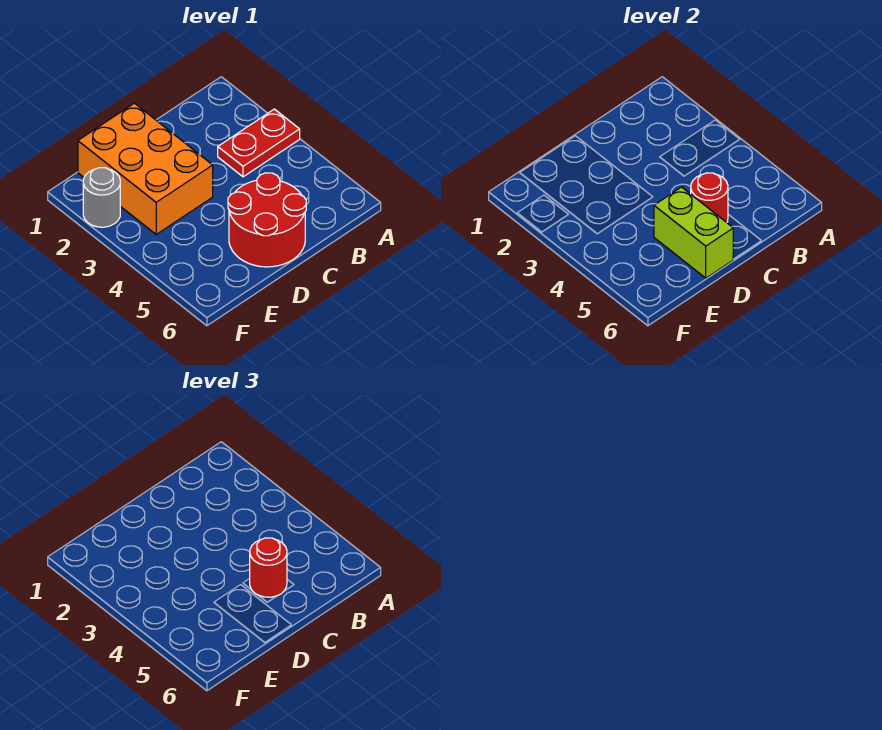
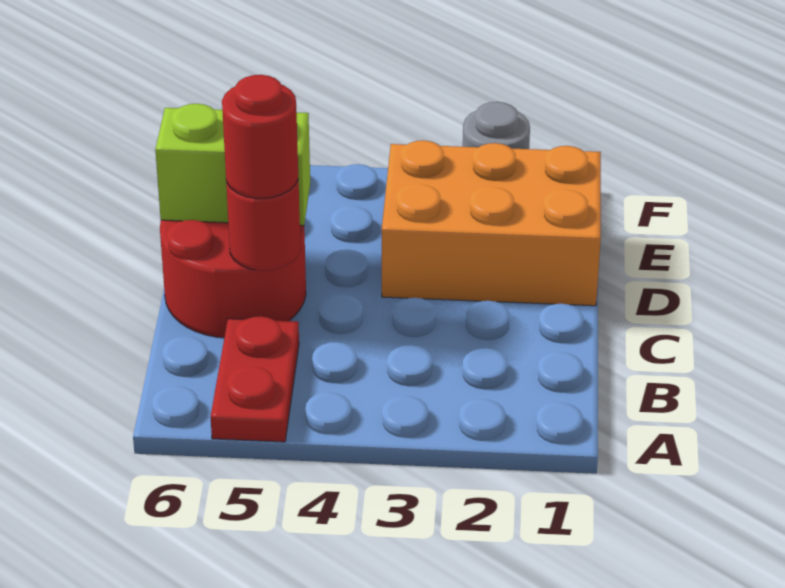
red plate A3:B3 level 1 -> red plate A5:B5 level 1

